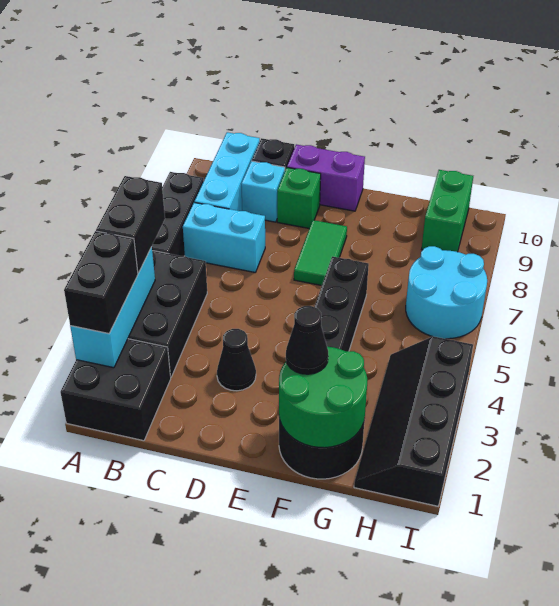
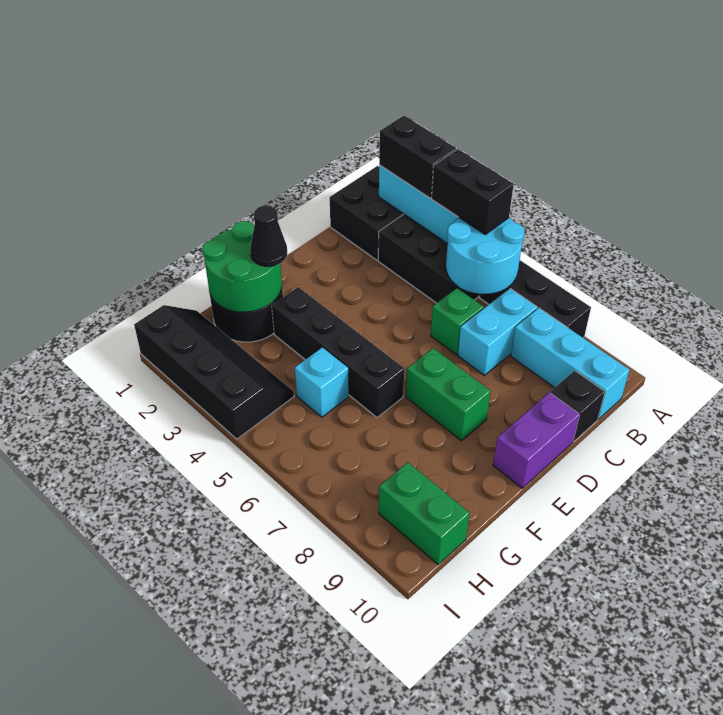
cyan brick C9 level 1 -> cyan brick G5 level 1
black cone D3 level 1 -> none
green brick D9 level 1 -> green brick C6 level 1
green tile E7:E8 level 1 -> green brick E7:E8 level 1
cyan round brick H6:I7 level 1 -> cyan round brick A5:B6 level 2

